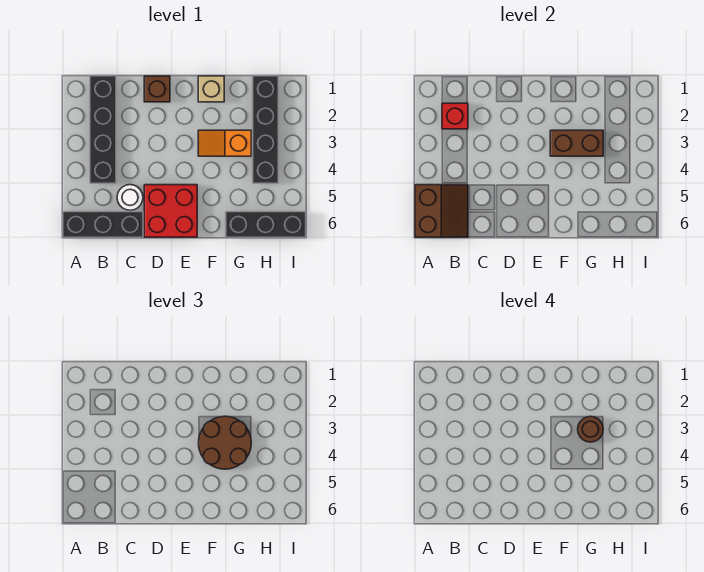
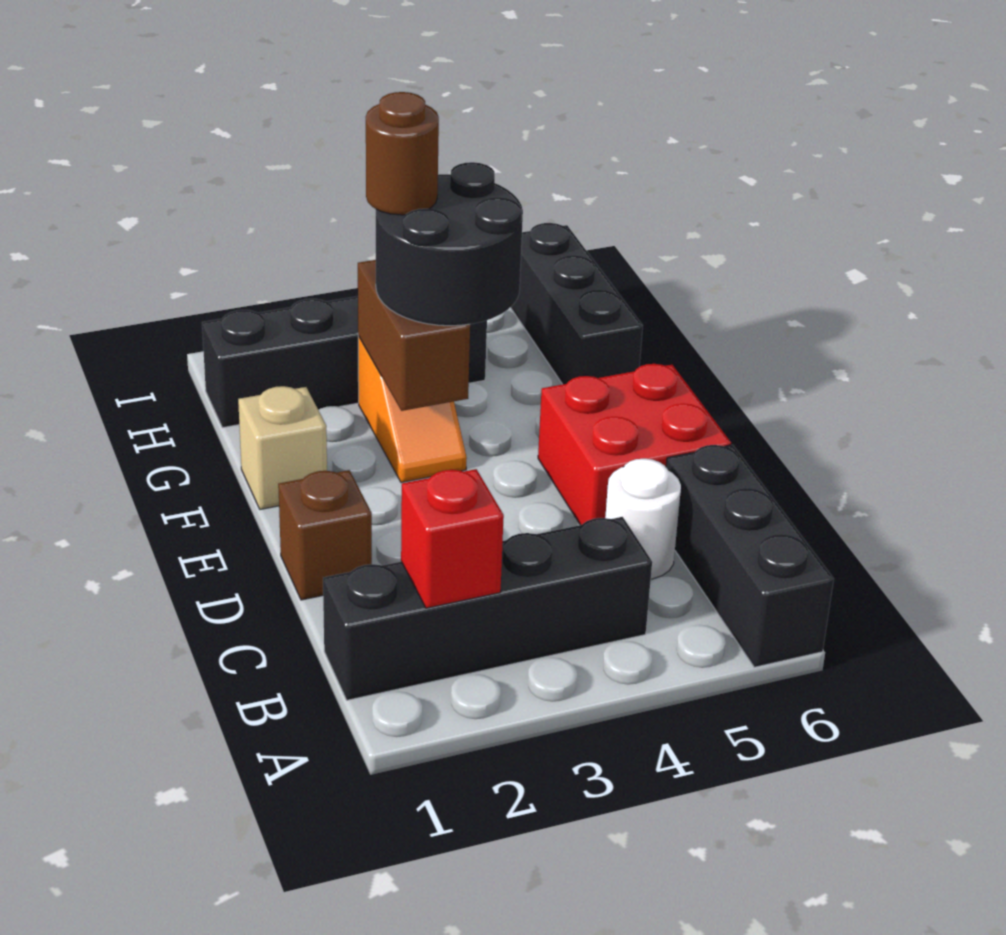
brown slope A5:B6 level 2 top A -> none
brown round brick F3:G4 level 3 -> black round brick F3:G4 level 3

